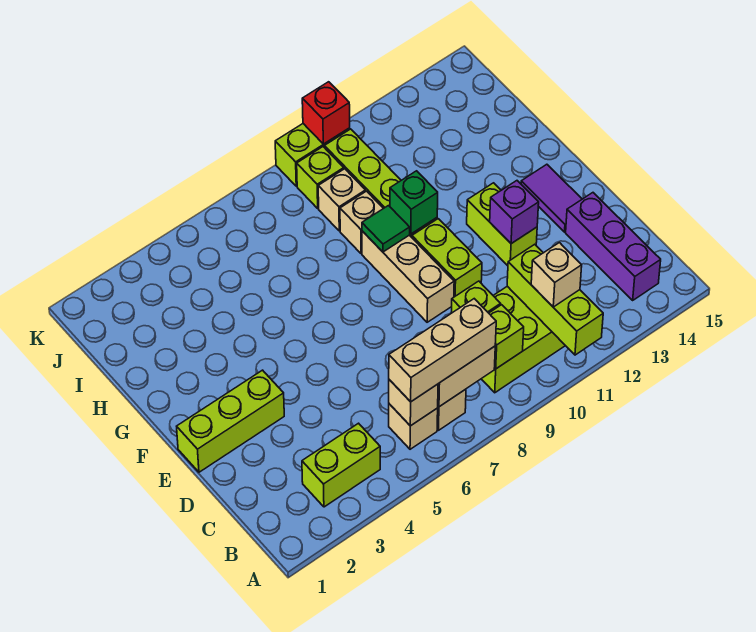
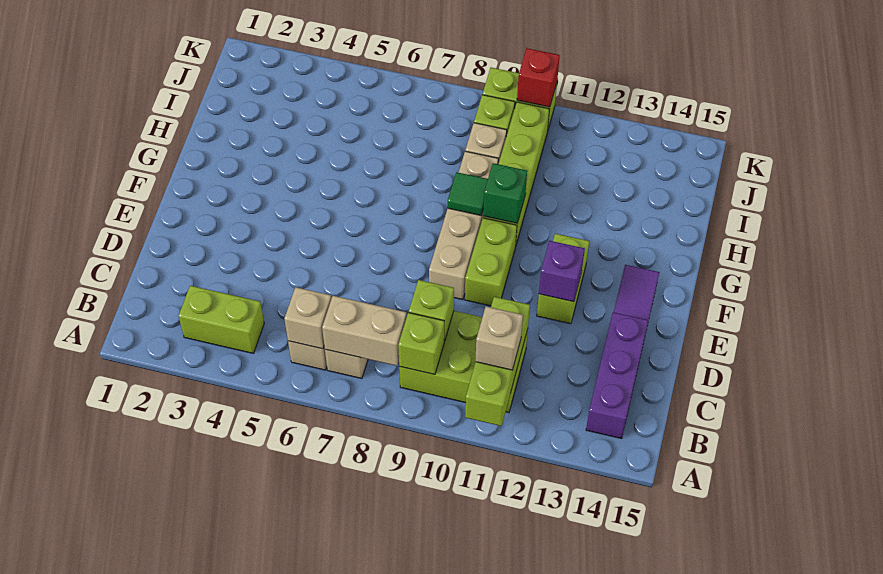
tan brick B6:B8 level 3 -> none
lime brick E1:E3 level 1 -> none

